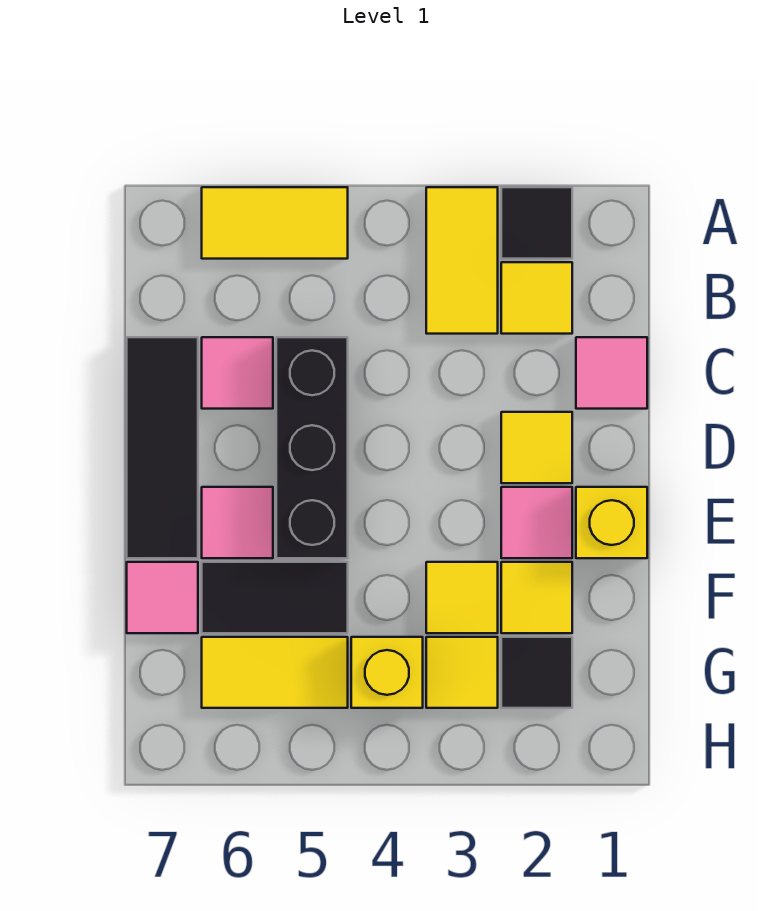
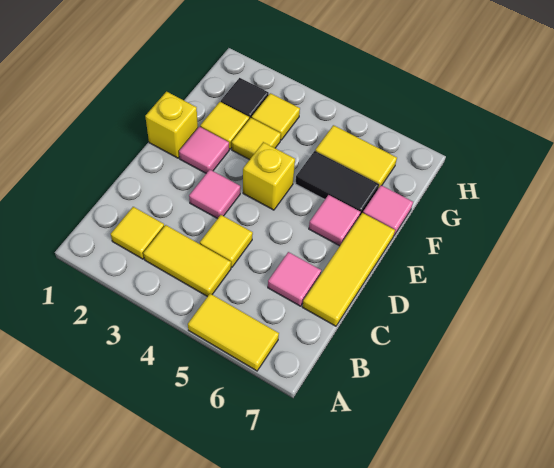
black tile A2 level 1 -> none
yellow tile A3:B3 level 1 -> yellow tile B3:B4 level 1
pink tile C1 level 1 -> pink tile D3 level 1
black brick C5:E5 level 1 -> none
black tile C7:E7 level 1 -> yellow tile C7:E7 level 1
yellow tile D2 level 1 -> yellow tile C4 level 1
yellow brick G4 level 1 -> yellow brick E4 level 1

